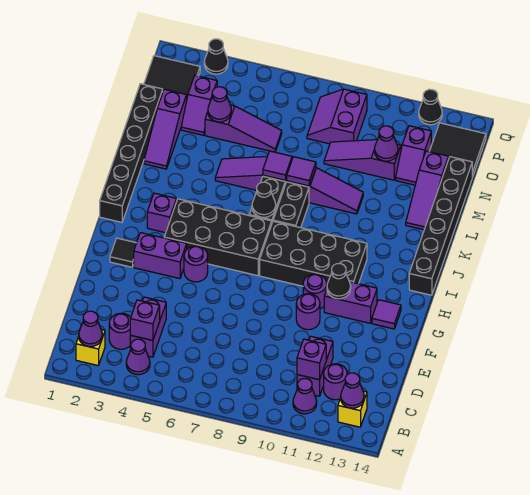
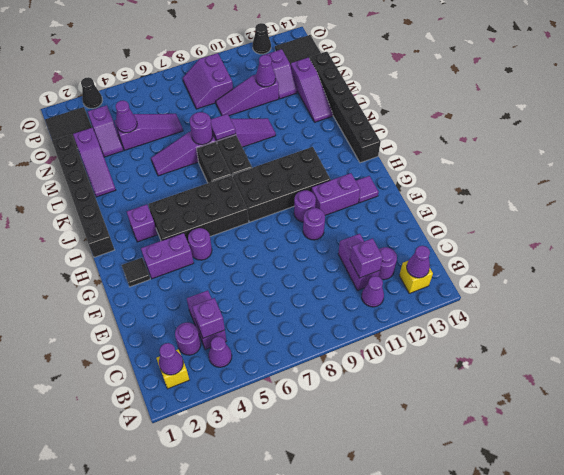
black cone G11 level 2 -> none
black cone J7 level 2 -> none
purple tile L7 level 2 -> purple round brick L7 level 2

